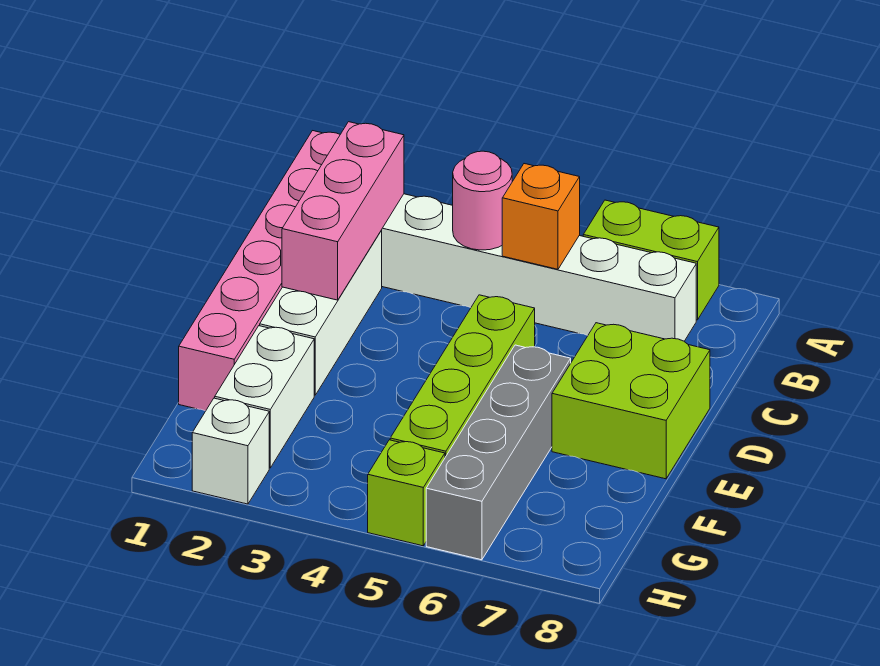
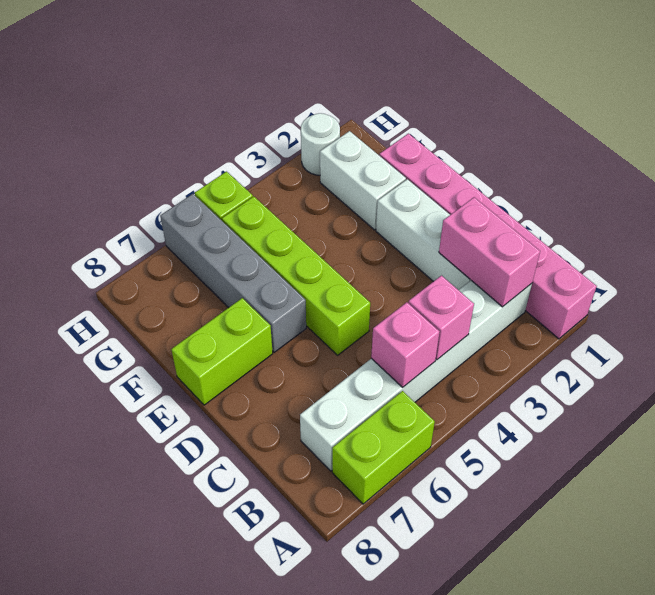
pink brick B2:D2 level 2 -> pink brick B2:C2 level 2
pink round brick B4 level 2 -> pink brick B4 level 2
orange brick B5 level 2 -> pink brick B5 level 2
lime brick D7:E8 level 1 -> lime brick E7:E8 level 1
white brick H2 level 1 -> white round brick H2 level 1

